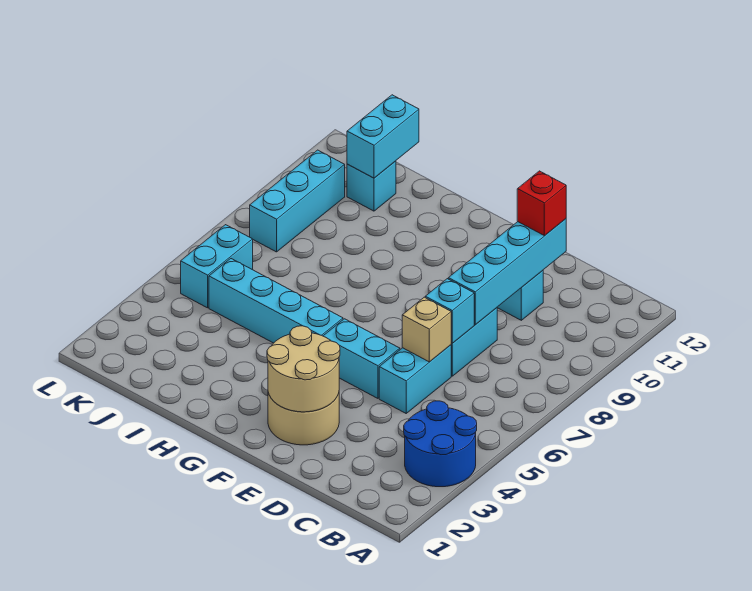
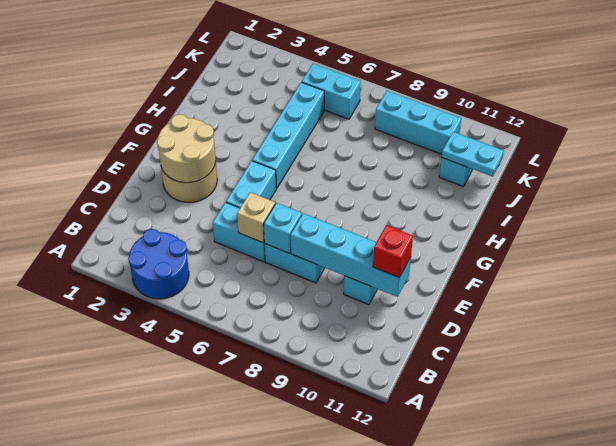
cyan brick J11:J12 level 2 -> cyan plate J11:J12 level 2

